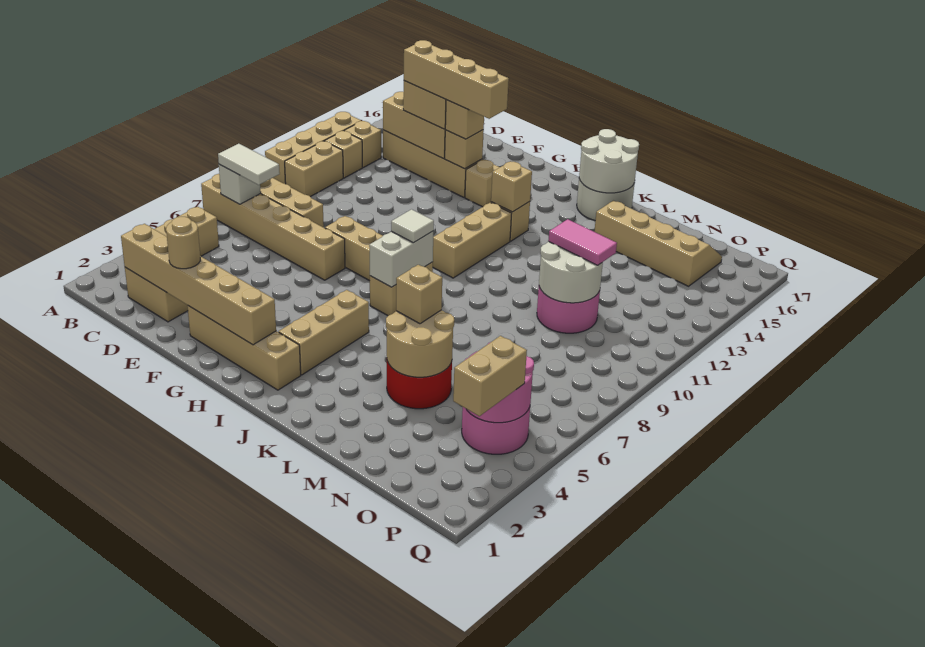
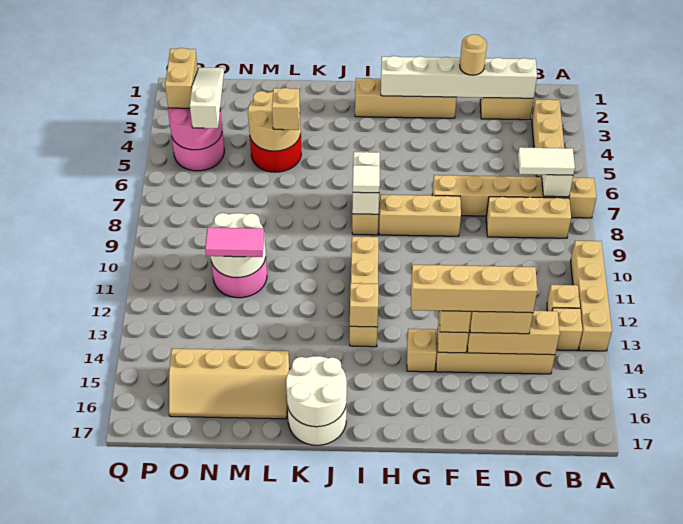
tan brick B10:B11 level 1 -> none
tan brick C2:H2 level 2 -> white brick C2:H2 level 2
tan brick I3:I5 level 1 -> none
none -> white slope O3:O5 level 3 top 5

